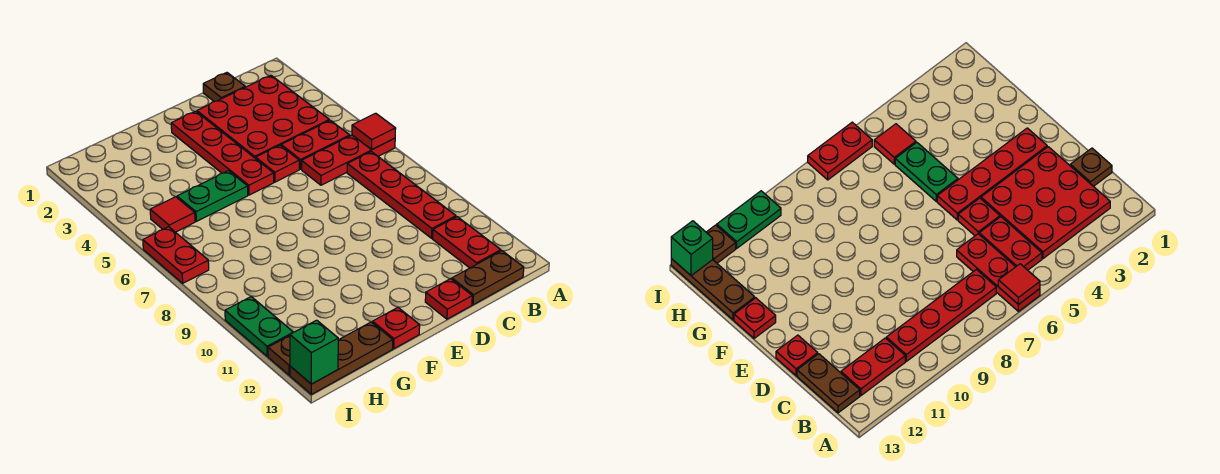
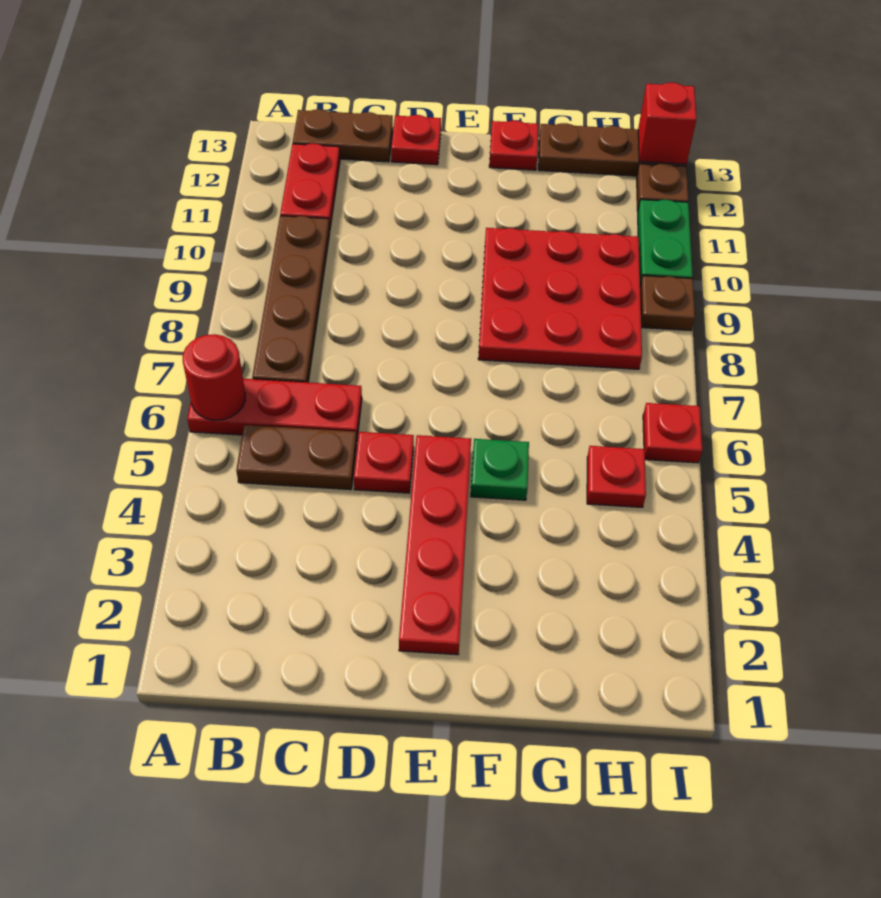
red tile A6 level 2 -> red round brick A6 level 2
red plate B2:D4 level 1 -> red plate F8:H10 level 1
red plate B5:C5 level 1 -> brown plate B5:C5 level 1
red plate B7:B10 level 1 -> brown plate B7:B10 level 1
brown plate C1 level 1 -> brown plate I9 level 1
green plate F5:G5 level 1 -> green plate F5 level 1
red tile H5 level 1 -> red plate H5 level 1
red plate I6:I7 level 1 -> red plate I6 level 1
green brick I13 level 2 -> red brick I13 level 2

